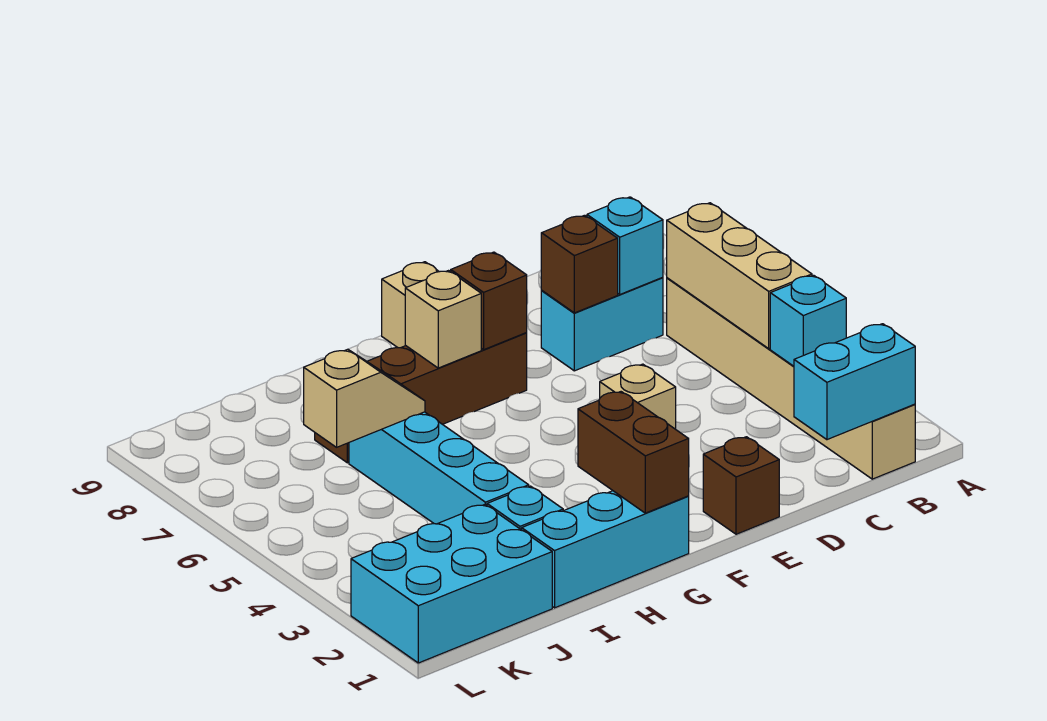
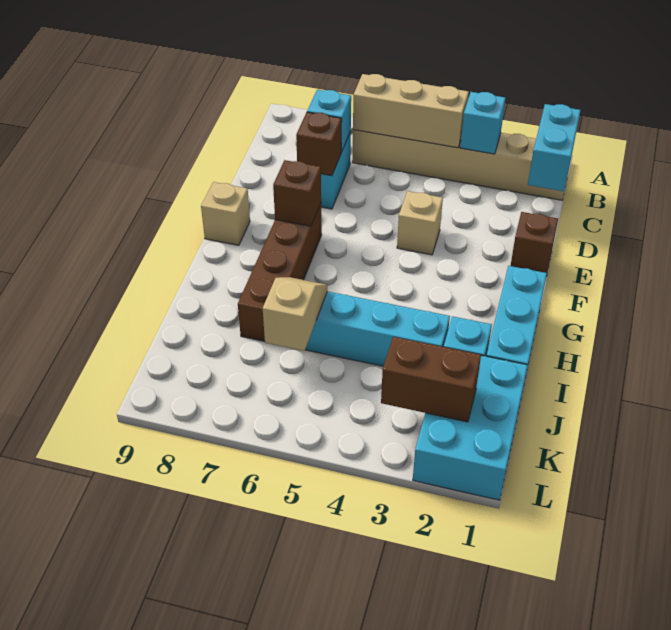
brown brick G1:G2 level 2 -> brown brick K2:K3 level 2
tan brick G7 level 2 -> none

